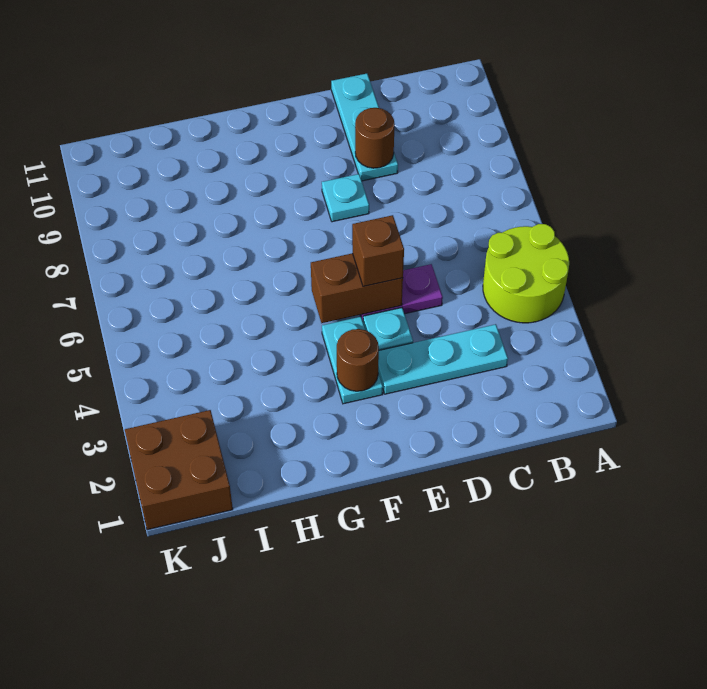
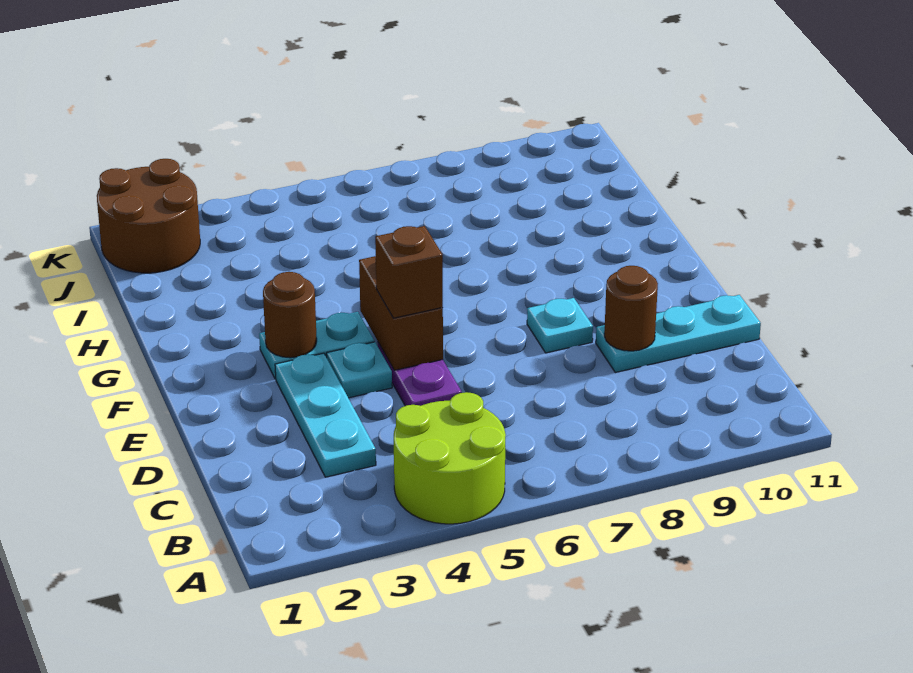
brown brick J1:K2 level 1 -> brown round brick J1:K2 level 1

